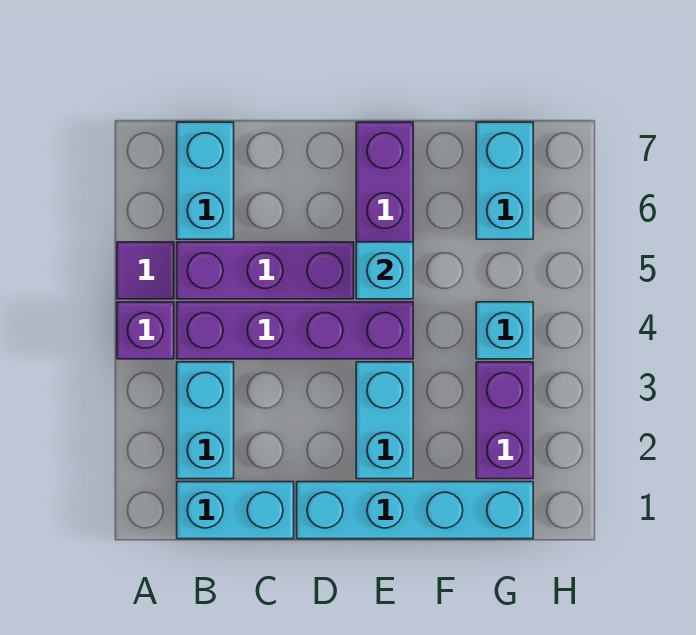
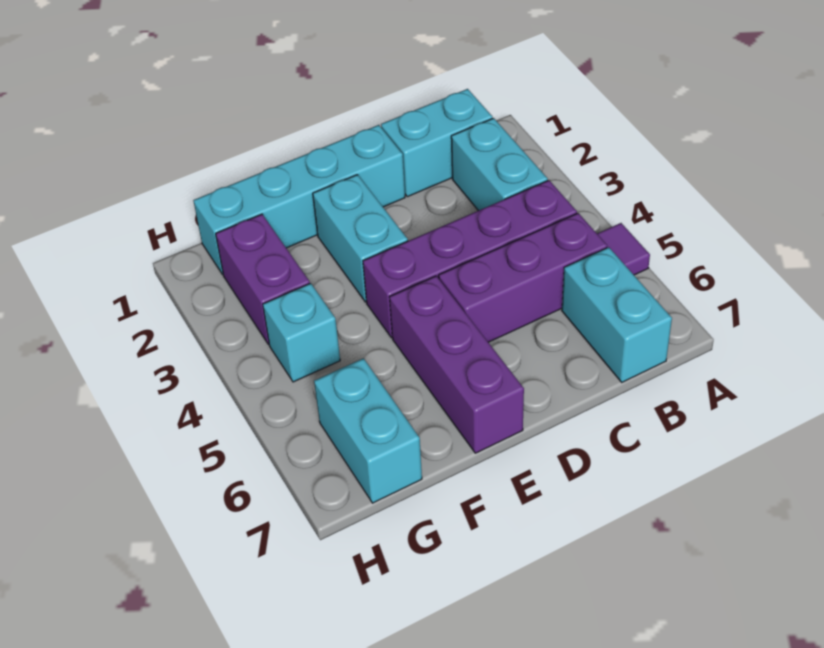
purple brick A4 level 1 -> none
cyan brick E5 level 2 -> none

